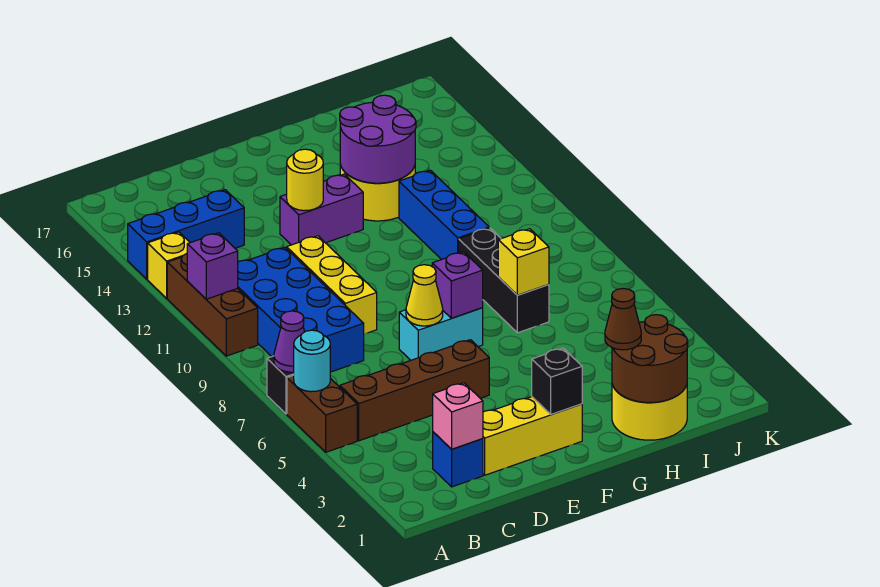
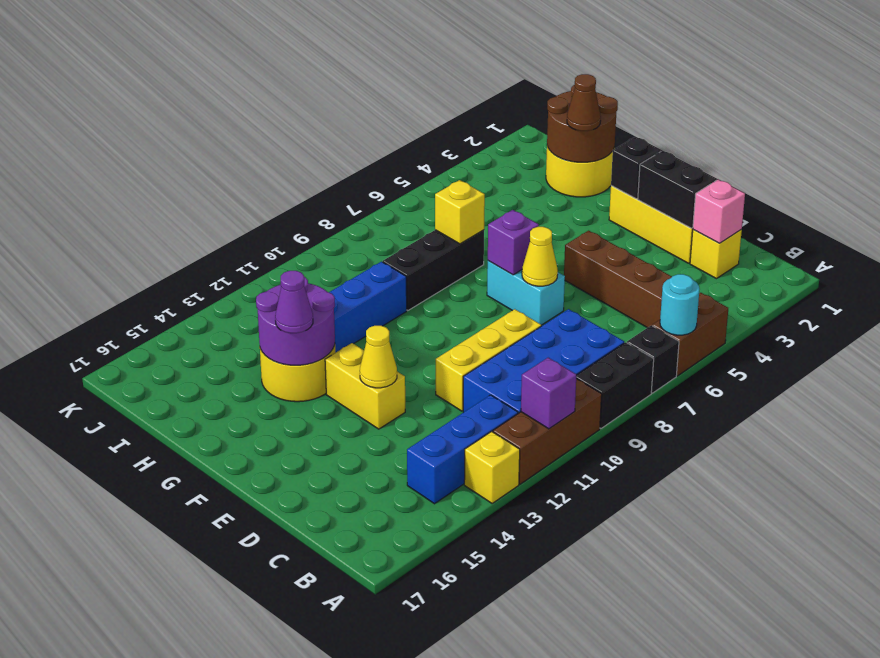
purple cone A7 level 2 -> purple cone G14 level 3
none -> black brick A8:A9 level 1
blue brick A14:C14 level 1 -> blue brick B12:B14 level 1
blue brick C2 level 1 -> yellow brick C2 level 1
none -> black brick D2:E2 level 2
purple brick E13:F13 level 1 -> yellow brick E13:F13 level 1
yellow round brick E13 level 2 -> yellow cone E13 level 2

